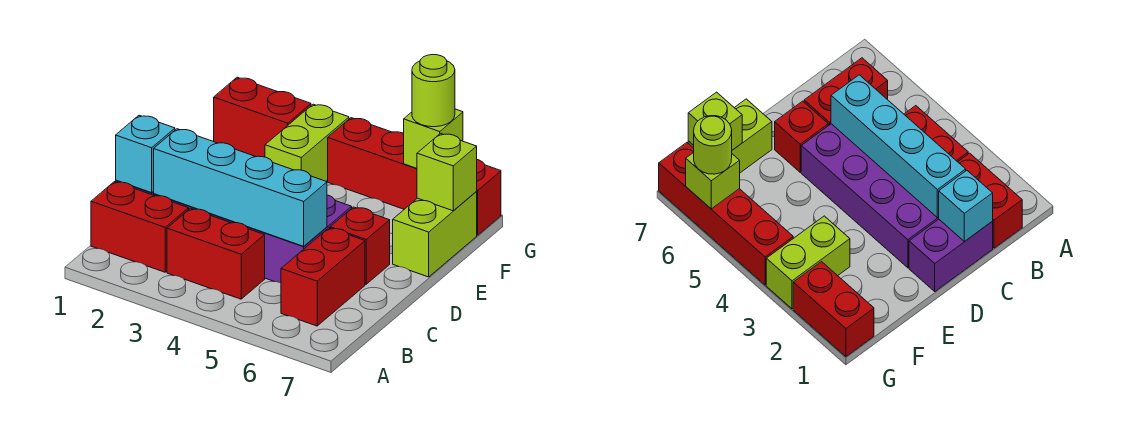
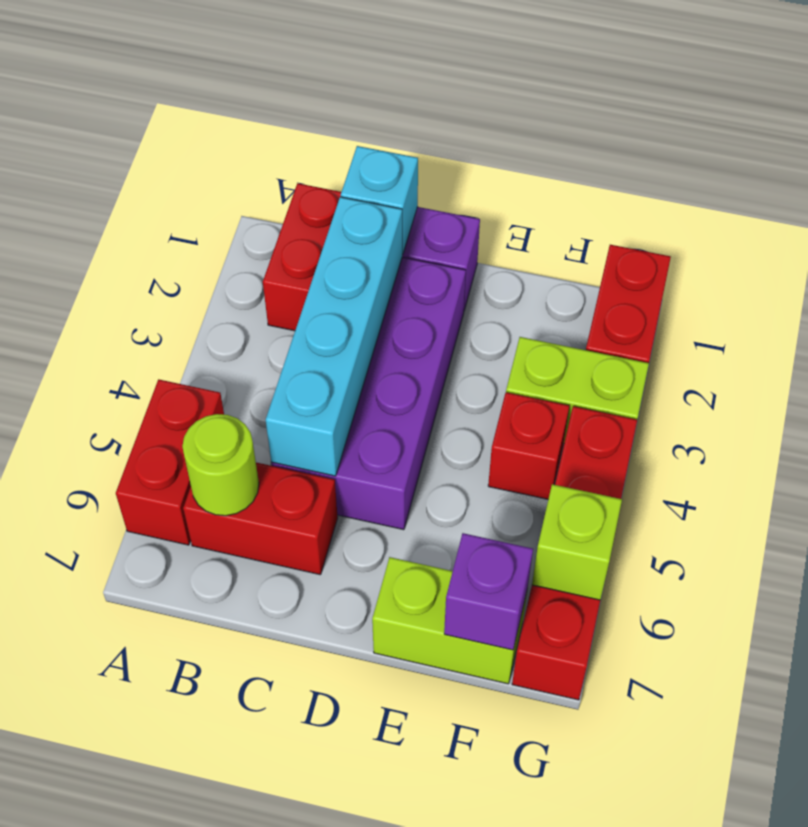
red brick B3:B4 level 1 -> red brick A5:A6 level 1
red brick D6 level 1 -> red brick F4 level 1
lime brick F7 level 2 -> purple brick F7 level 2
lime round brick G6 level 3 -> lime round brick B6 level 2

